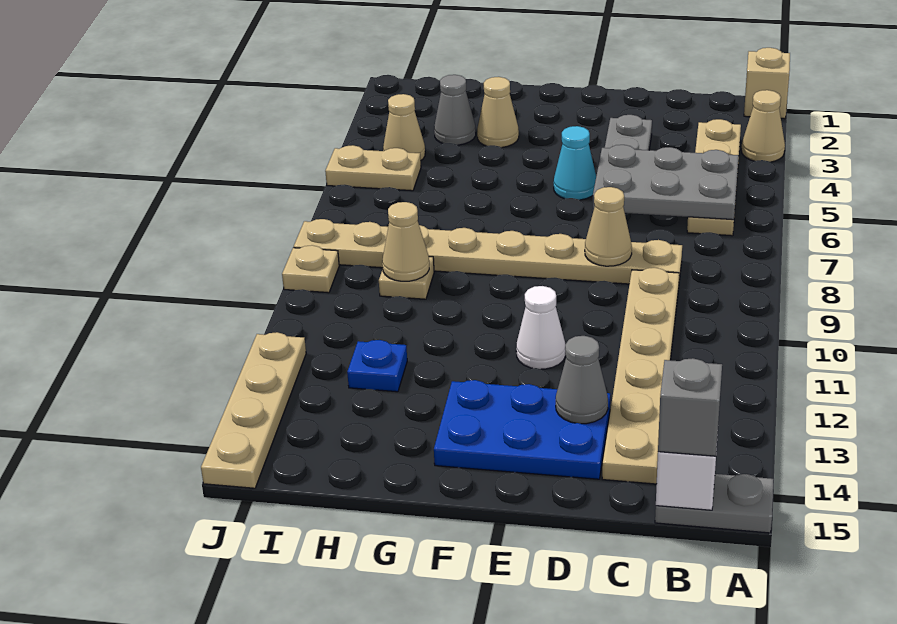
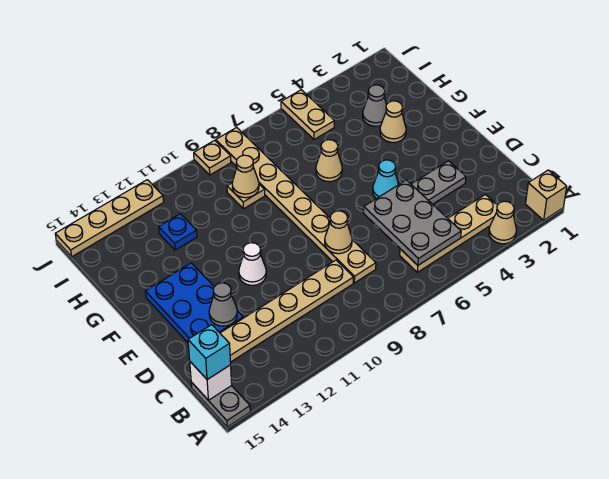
grey brick B15 level 3 -> cyan brick B15 level 3
tan cone I4 level 1 -> tan cone G6 level 1

